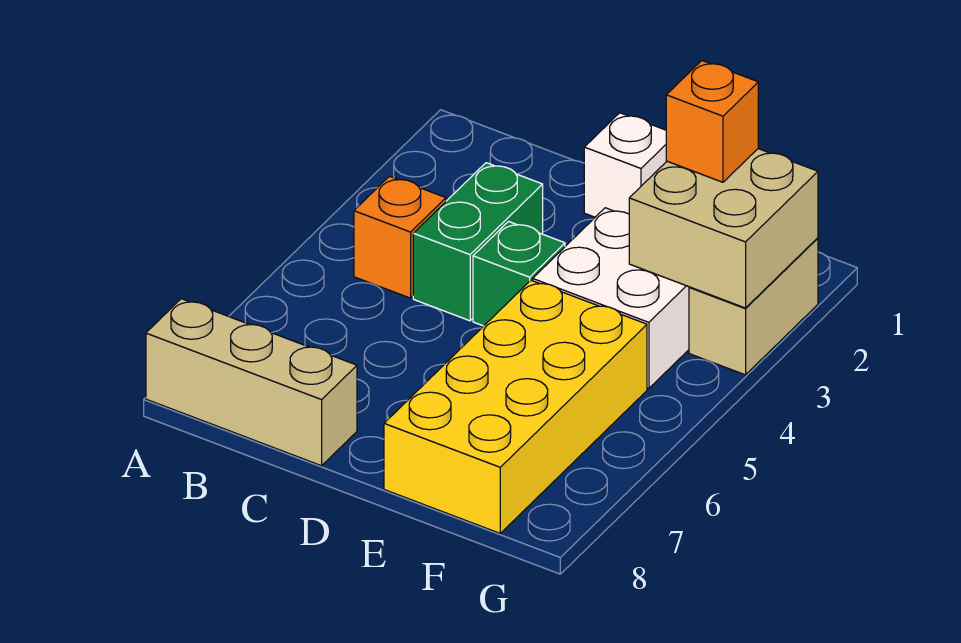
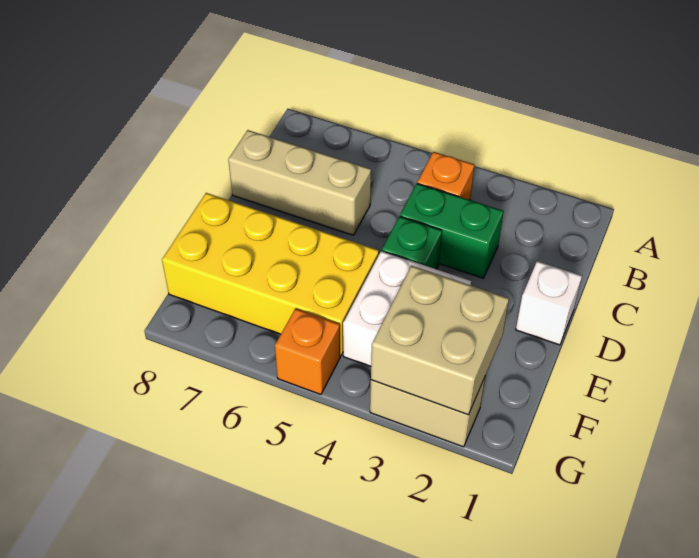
tan brick A8:C8 level 1 -> tan brick C6:C8 level 1
orange brick F2 level 3 -> orange brick G5 level 1

